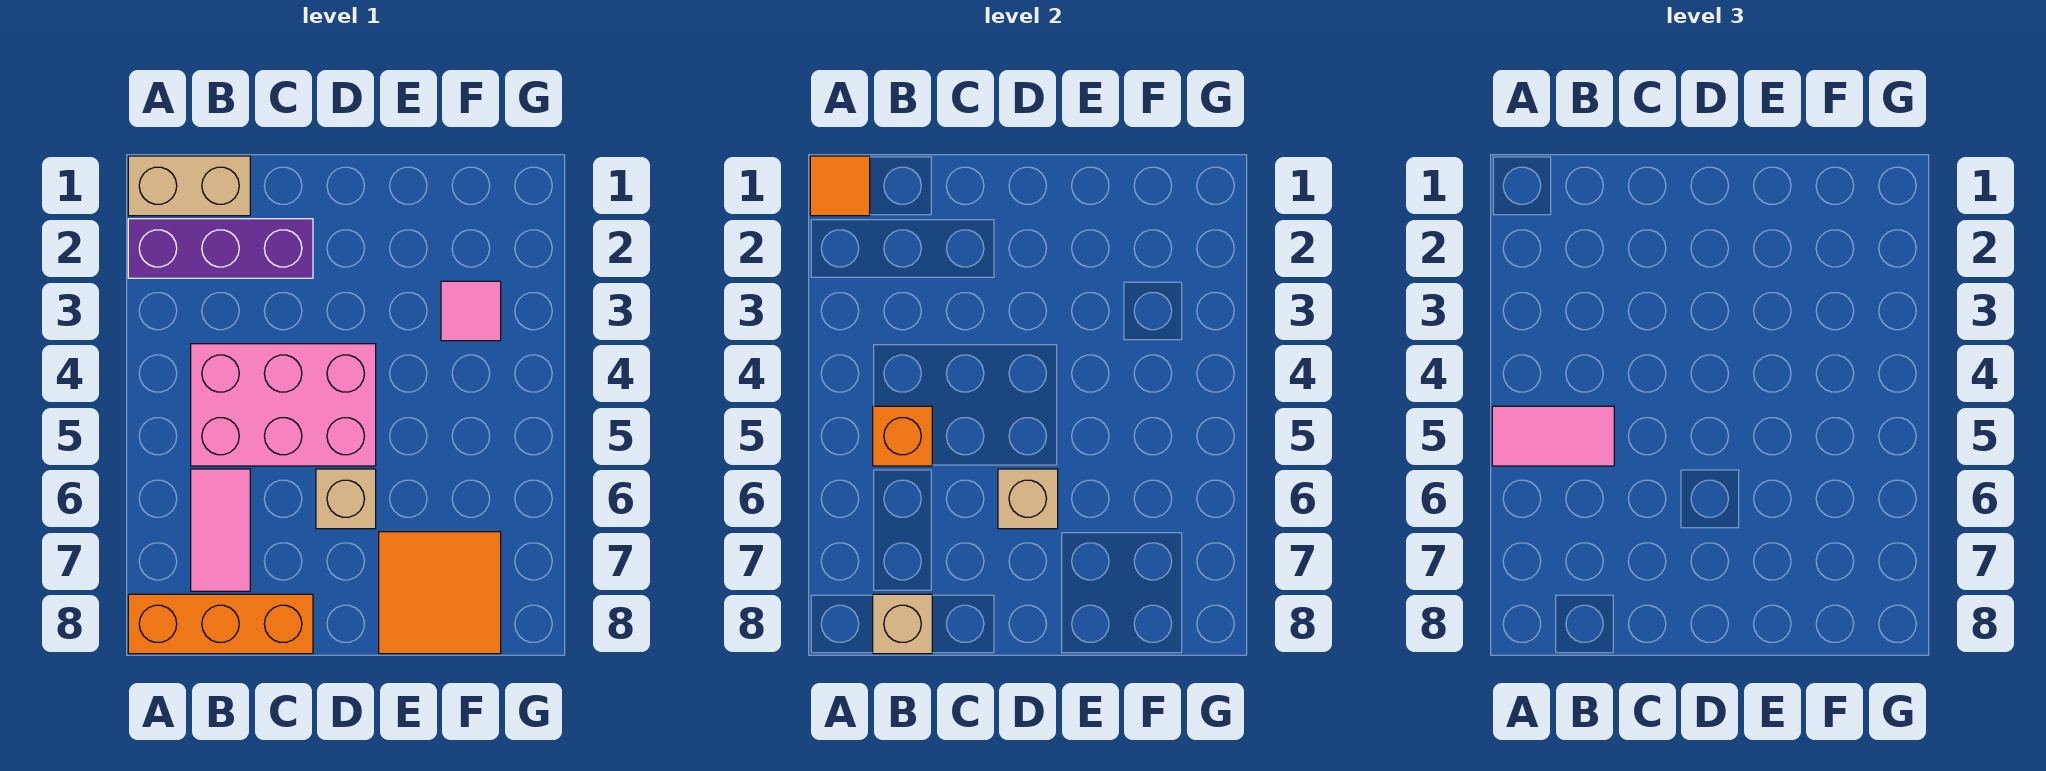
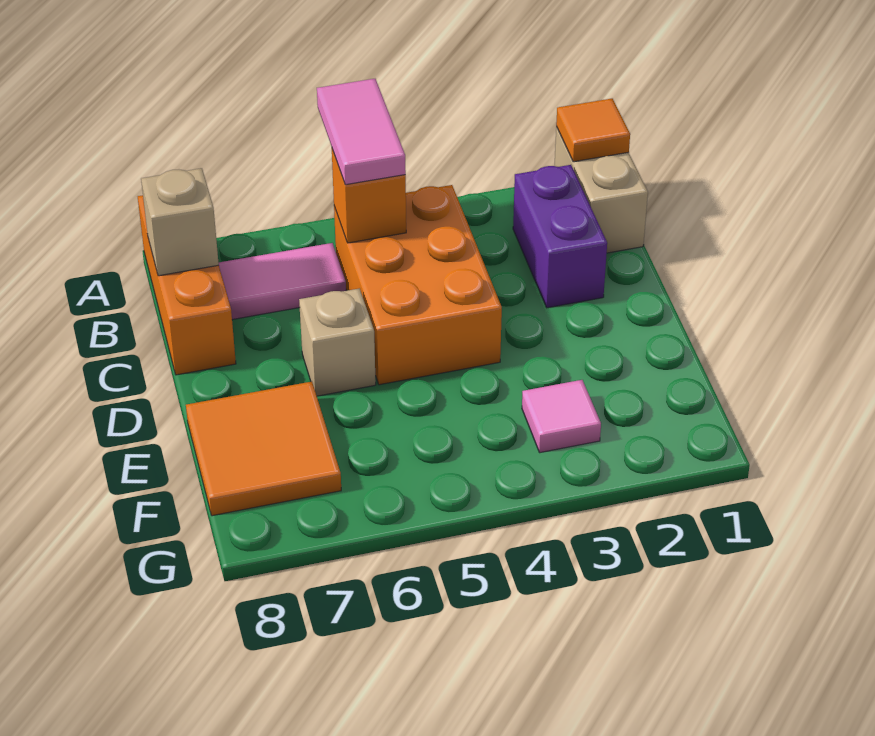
purple brick A2:C2 level 1 -> purple brick B2:C2 level 1
pink brick B4:D5 level 1 -> orange brick B4:D5 level 1
tan brick D6 level 2 -> none

